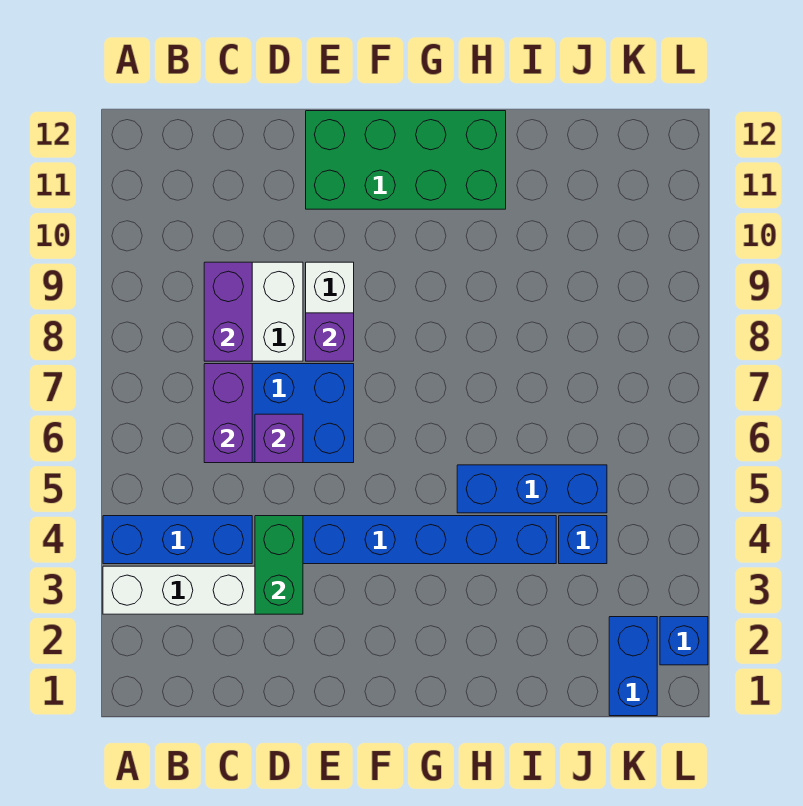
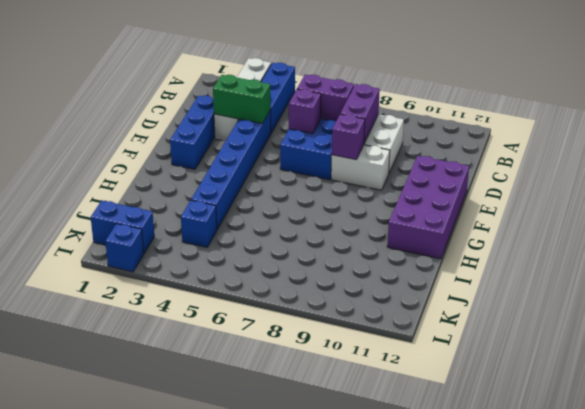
purple brick C8:C9 level 2 -> purple brick C8:D8 level 2
green brick E11:H12 level 1 -> purple brick E11:H12 level 1
blue brick H5:J5 level 1 -> blue brick D2:F2 level 1

